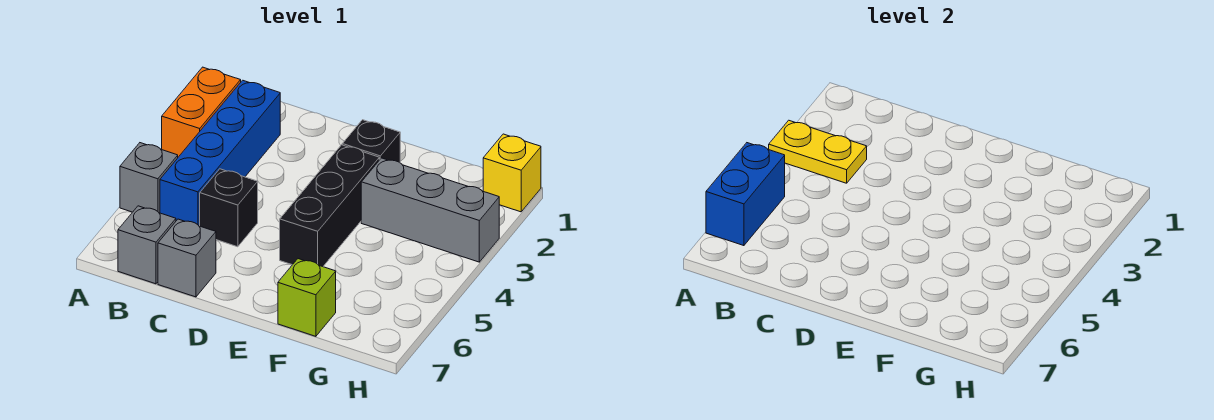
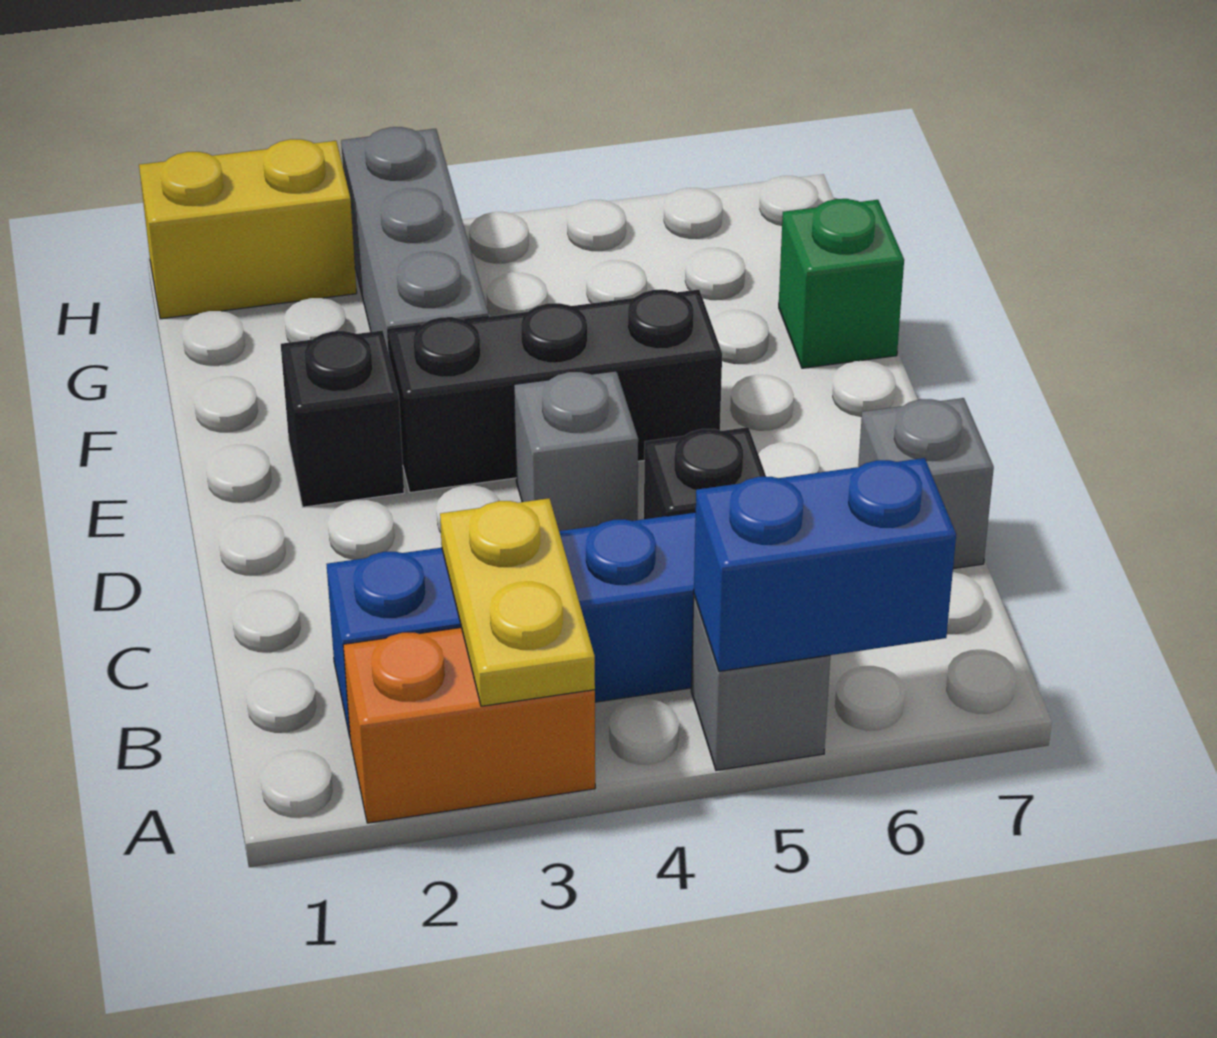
grey brick B7 level 1 -> grey brick D4 level 1
lime brick F7 level 1 -> green brick F7 level 1
yellow brick H1 level 1 -> yellow brick H1:H2 level 1

